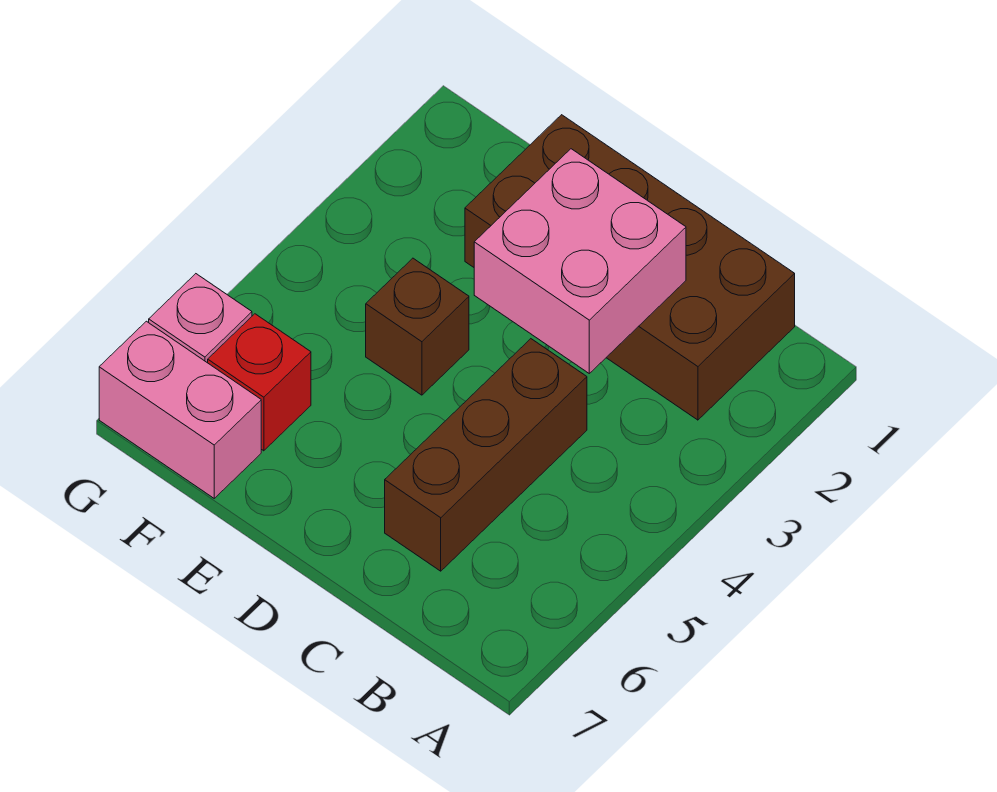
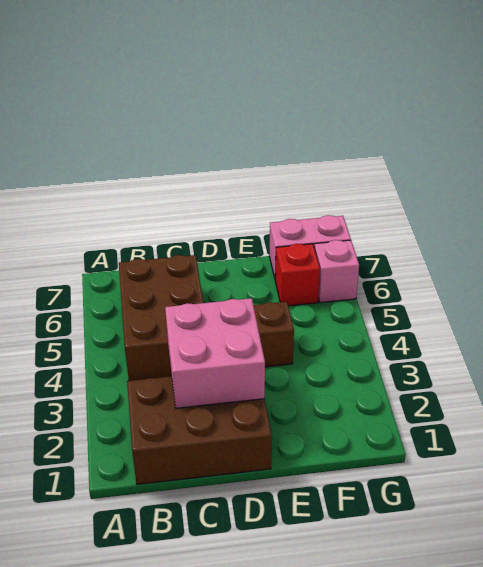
brown brick B1:E2 level 1 -> brown brick B1:D2 level 1
brown brick C4:C6 level 1 -> brown brick B4:C6 level 1

